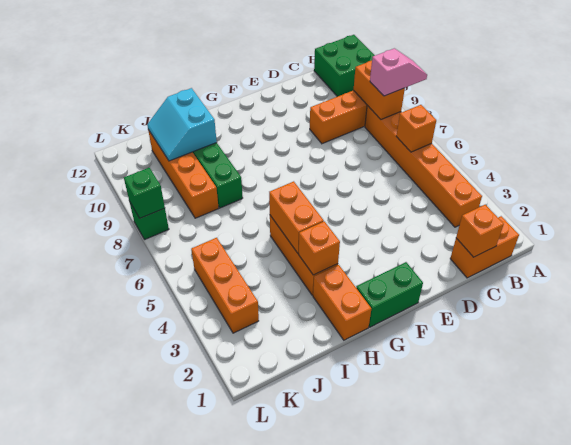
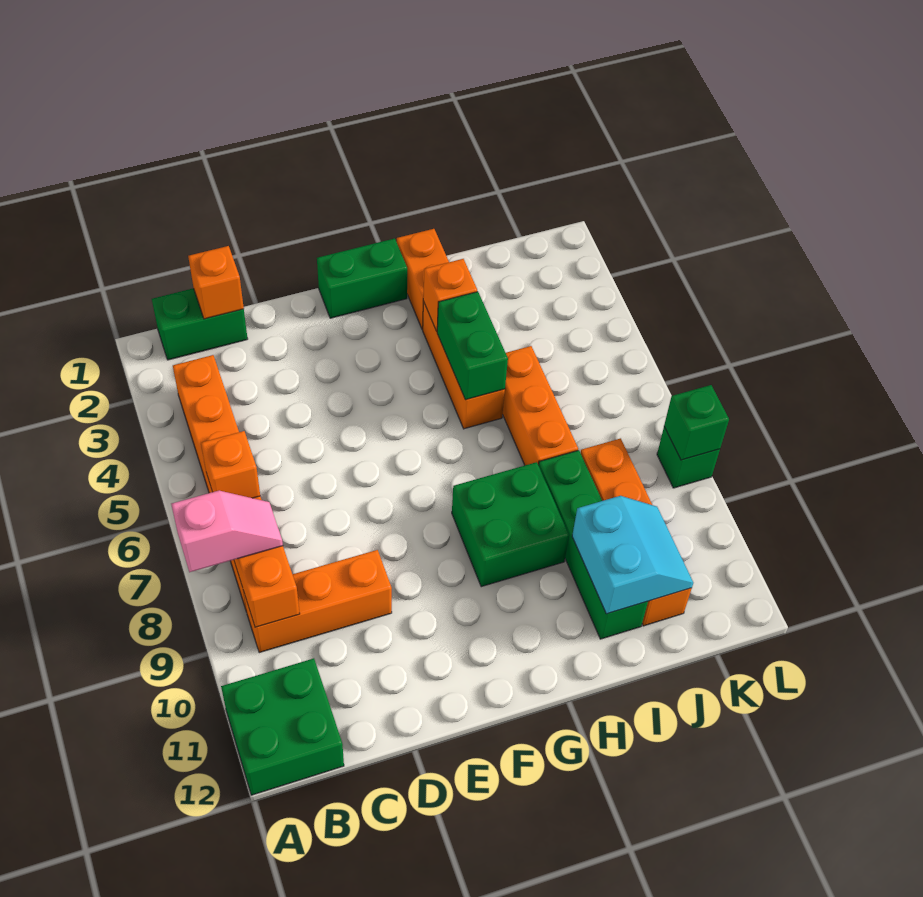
pink slope A8:B8 level 3 top B -> pink slope A8:B8 level 3 top A
orange brick B1:C1 level 1 -> green brick B1:C1 level 1
none -> green brick G8:H9 level 1
orange brick H4:H5 level 2 -> green brick H4:H5 level 2
orange brick K3:K5 level 1 -> orange brick I5:I7 level 1

